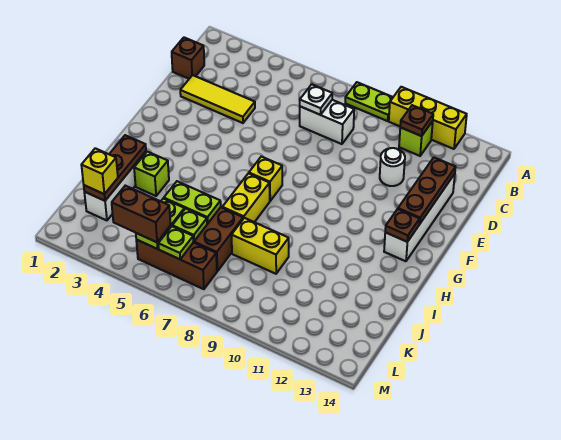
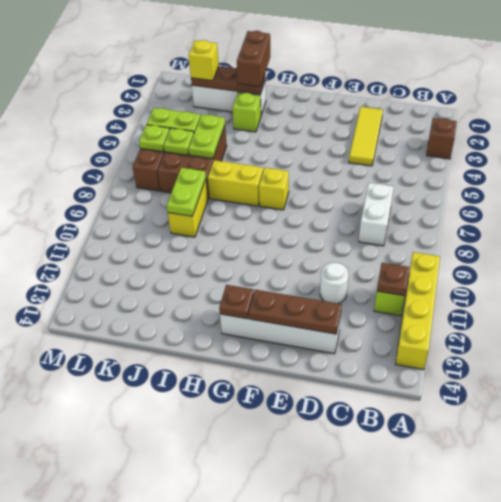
lime plate A8:A9 level 1 -> lime plate J8:J9 level 2
yellow brick A10:A12 level 1 -> yellow brick A10:A13 level 1
brown brick C1 level 1 -> brown brick A3 level 1
white plate C7 level 2 -> none
brown brick L4:L5 level 3 -> brown brick I1:I2 level 3

